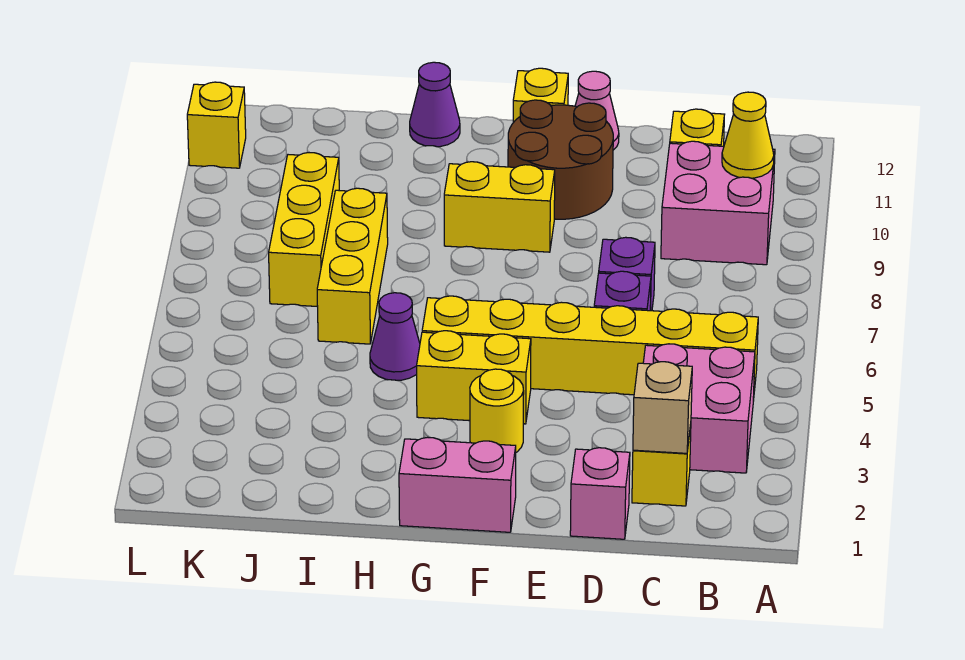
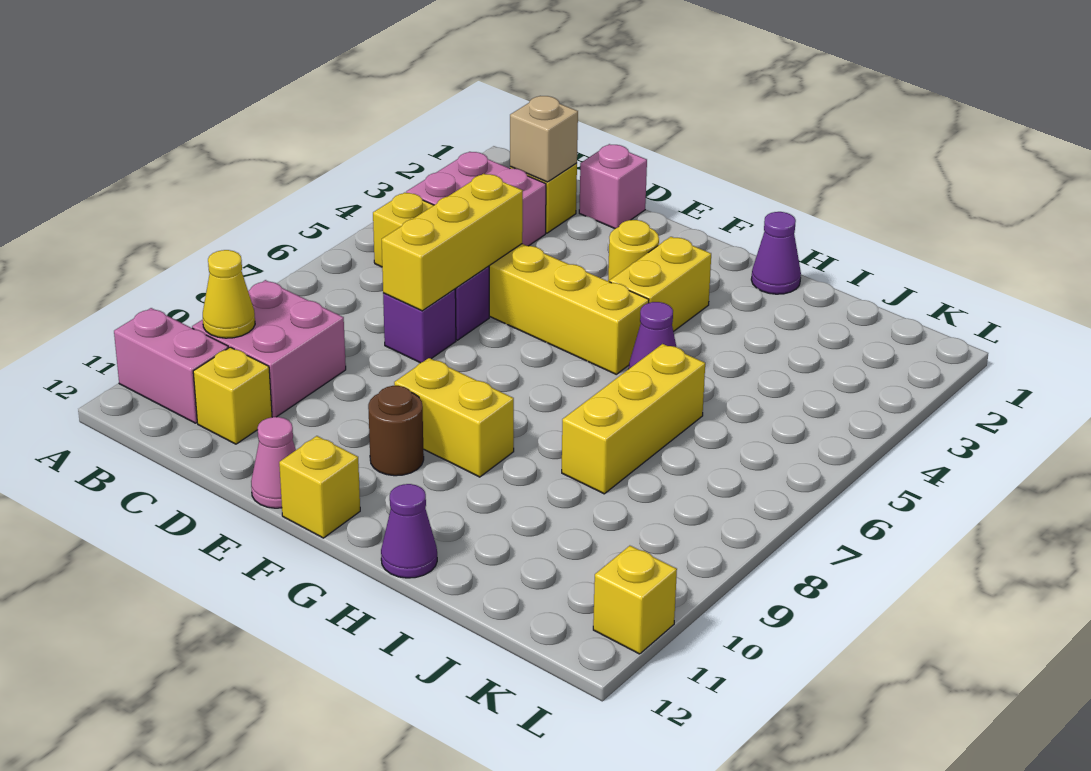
brown round brick E10:F11 level 1 -> brown round brick F10 level 1
pink brick F1:G1 level 1 -> pink brick A11:B11 level 1
yellow brick F4:G4 level 1 -> yellow brick G3:G4 level 1
none -> purple cone H1 level 1
yellow brick J7:J9 level 1 -> yellow brick D5:D7 level 2

